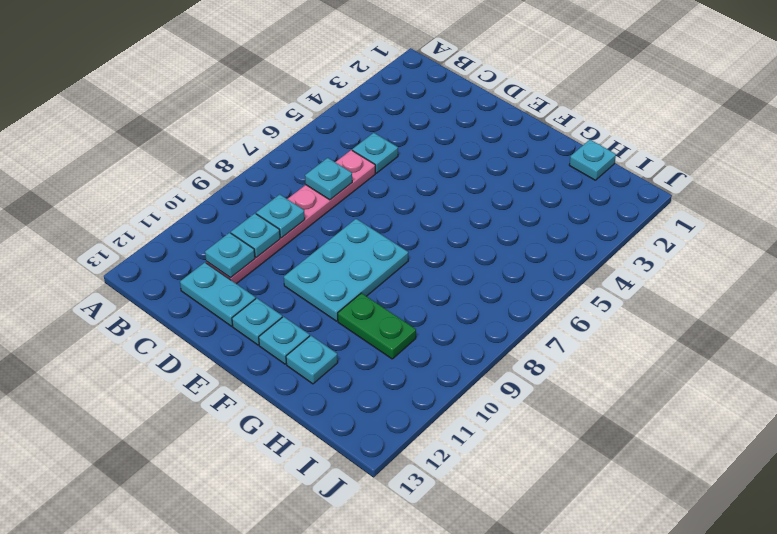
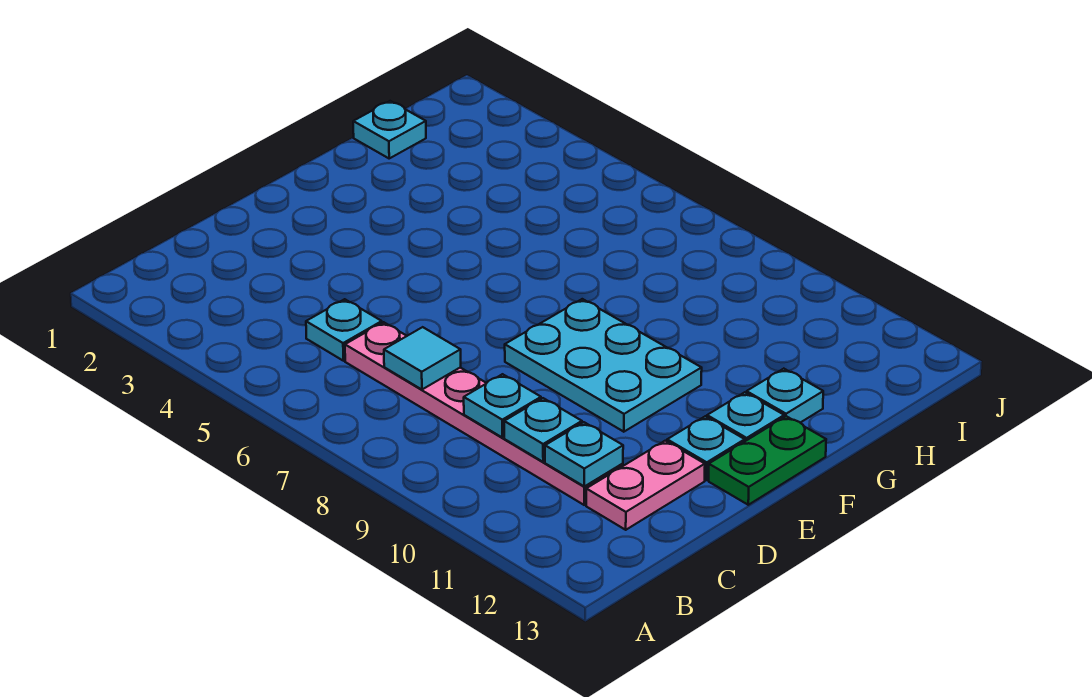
cyan plate C7 level 2 -> cyan tile C7 level 2
cyan plate C12:D12 level 1 -> pink plate C12:D12 level 1
green plate G10:H10 level 1 -> green plate E13:F13 level 1

